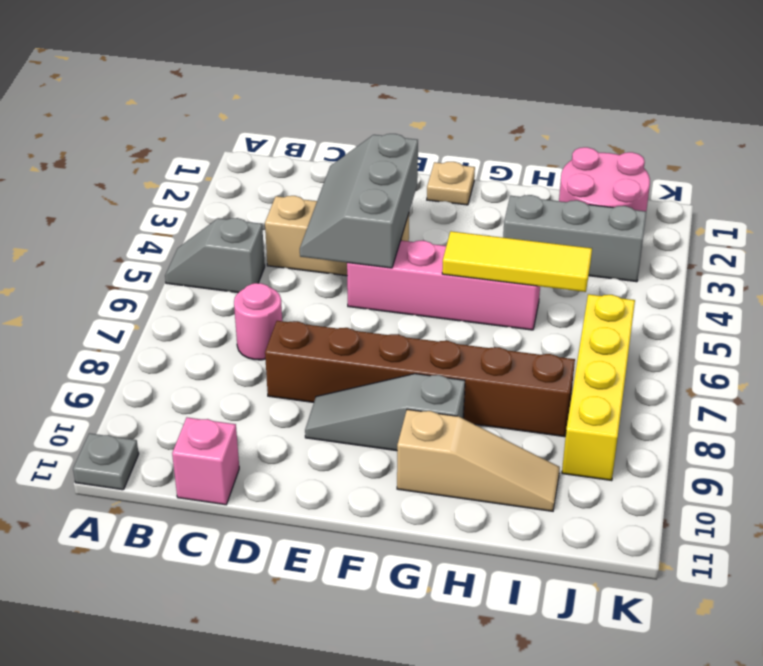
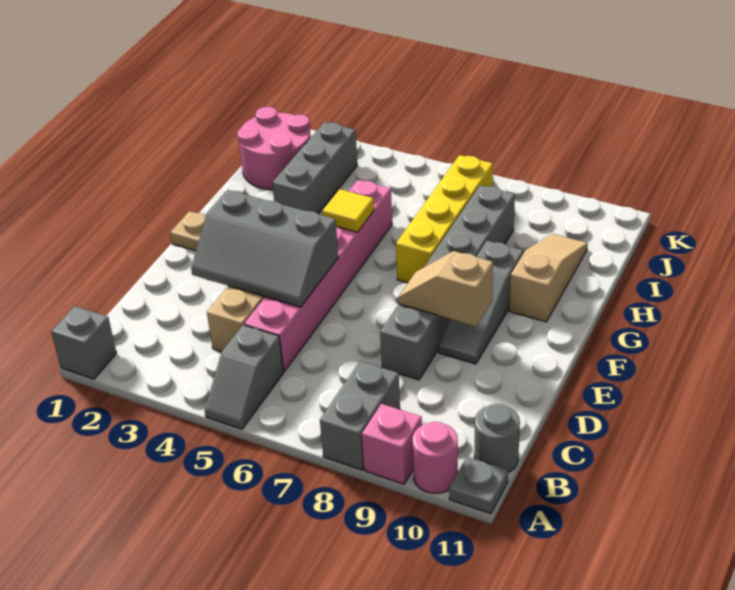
none -> grey brick A1 level 1
none -> grey brick A8:B8 level 1
none -> grey round brick B11 level 1
pink round brick C7 level 1 -> pink round brick A10 level 1
pink brick C11 level 1 -> pink brick A9 level 1
brown brick D8:I8 level 1 -> grey brick D8:I8 level 1
pink brick E5:H5 level 1 -> pink brick C5:H5 level 1
none -> tan slope E8:E9 level 2 top 9
yellow tile G5:I5 level 2 -> yellow tile G5 level 2
yellow brick J6:J9 level 1 -> yellow brick G7:J7 level 1

